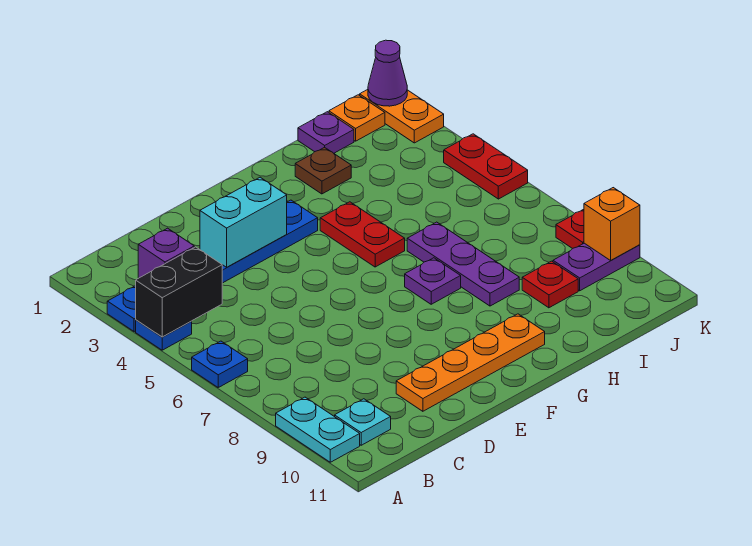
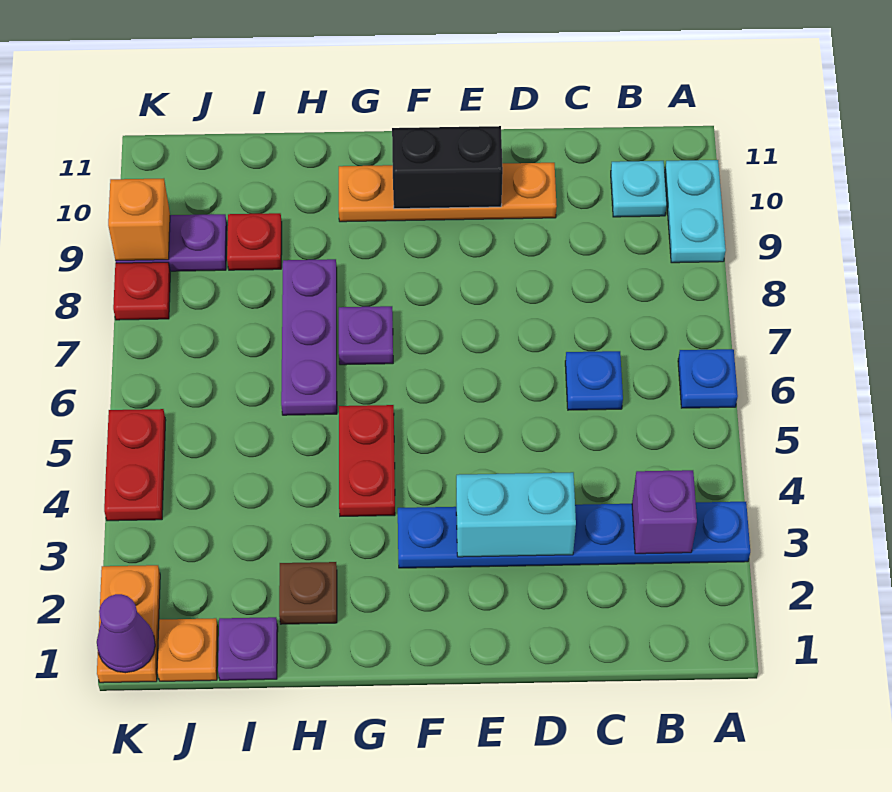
blue plate A4 level 1 -> blue plate C6 level 1
black brick A4:B4 level 2 -> black brick E10:F10 level 2

